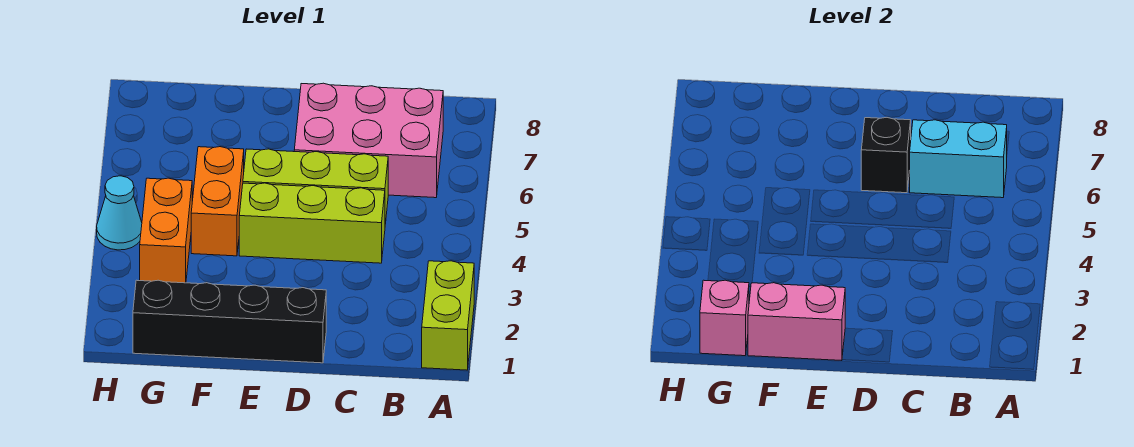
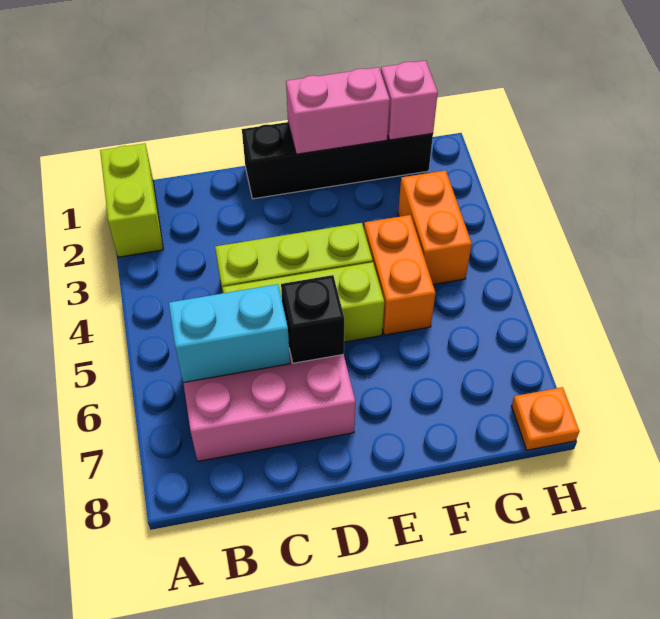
cyan cone H4 level 1 -> none
none -> orange plate H8 level 1

